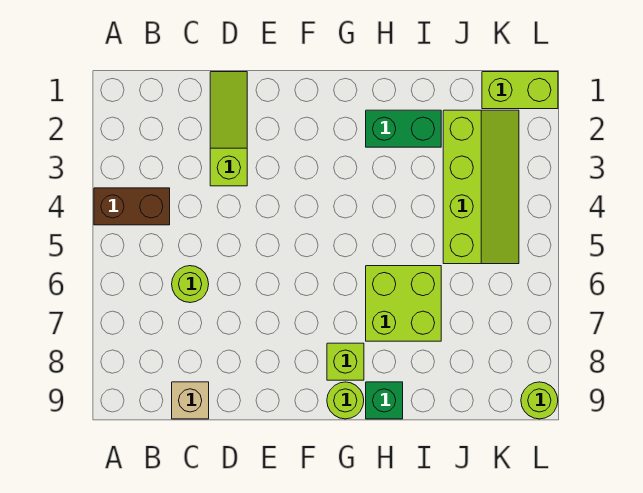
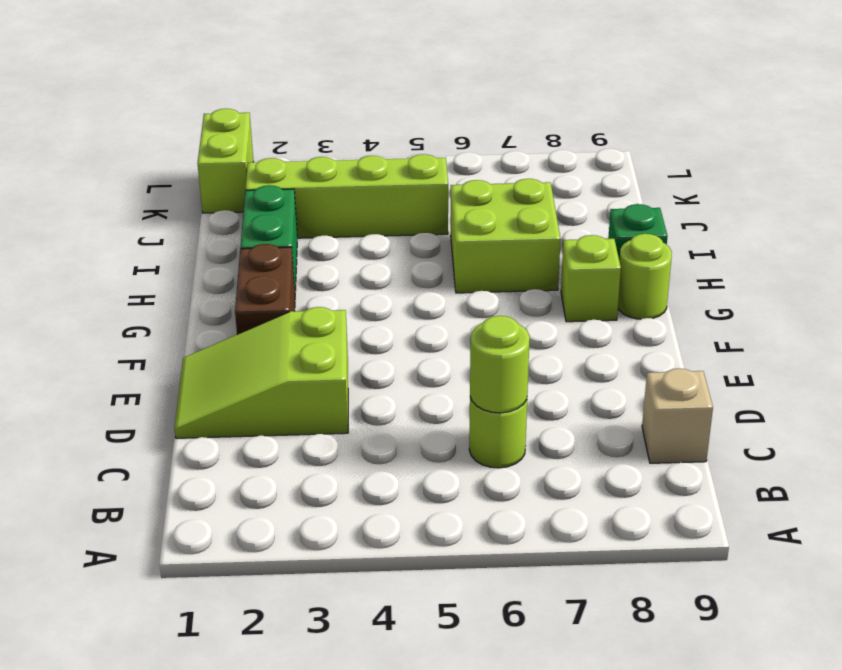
brown brick A4:B4 level 1 -> brown brick F2:G2 level 1
lime slope D1:D3 level 1 top 3 -> lime slope D1:E3 level 1 top 3
lime round brick L9 level 1 -> lime round brick C6 level 2

